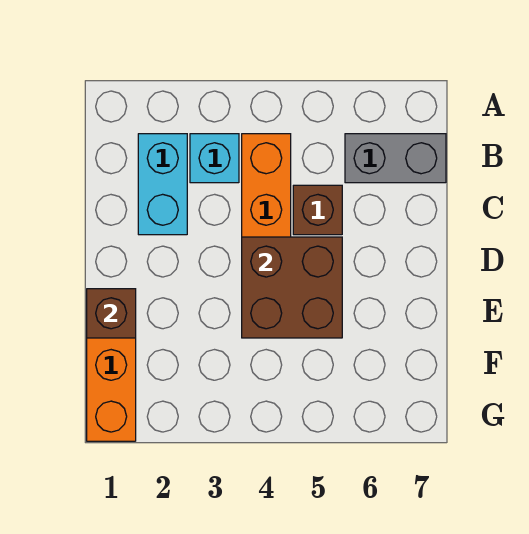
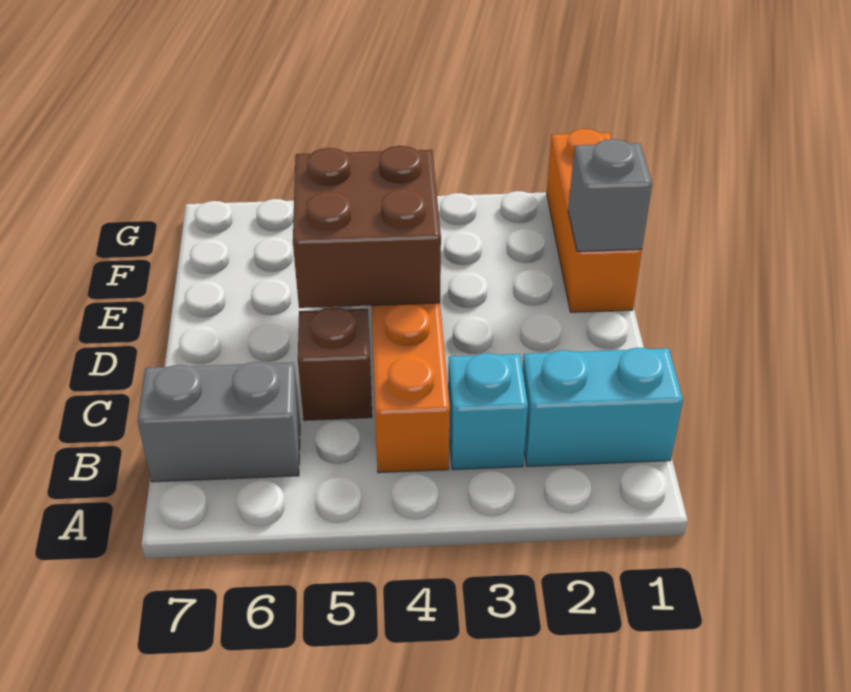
cyan brick B2:C2 level 1 -> cyan brick B1:B2 level 1
brown brick E1 level 2 -> grey brick E1 level 2

